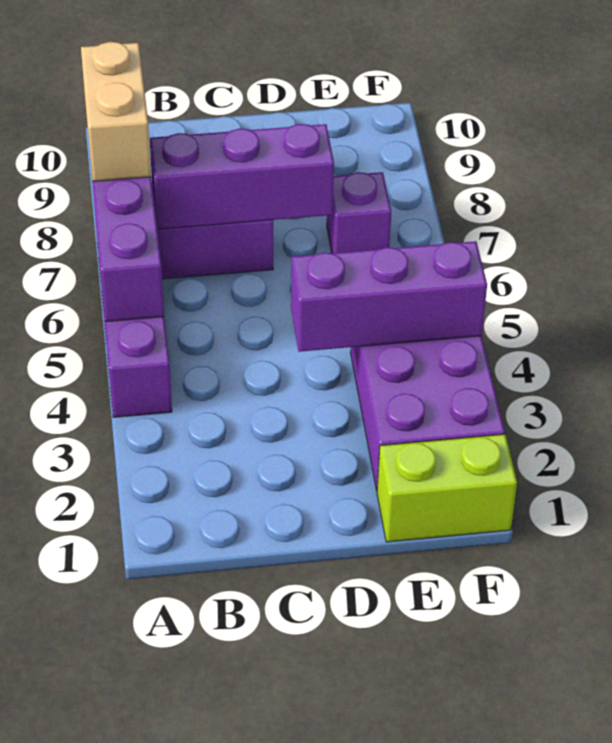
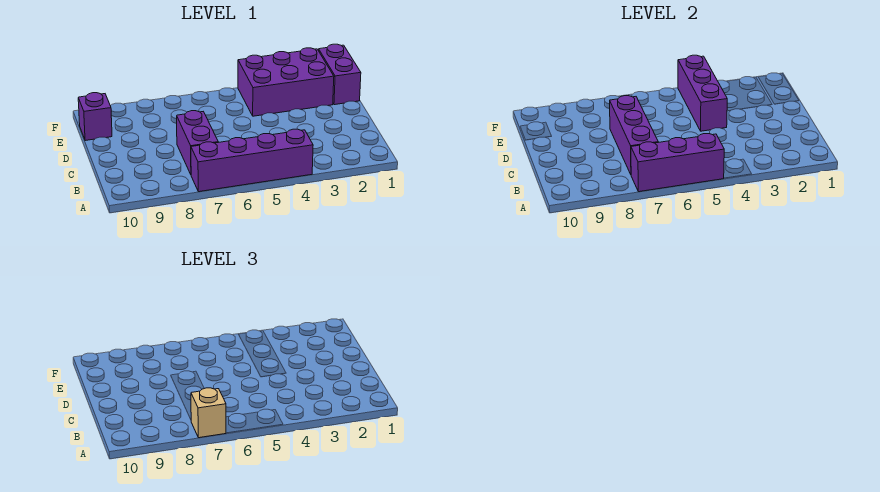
tan brick A7:A8 level 3 -> tan brick A7 level 3
lime brick E1:F1 level 1 -> purple brick E1:F1 level 1
purple brick E7 level 1 -> purple brick E10 level 1

